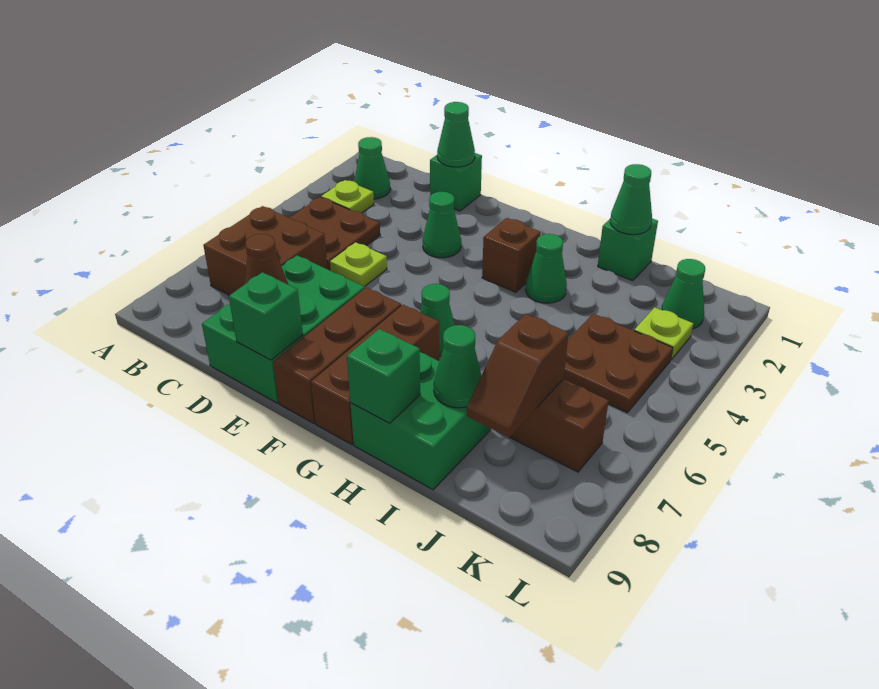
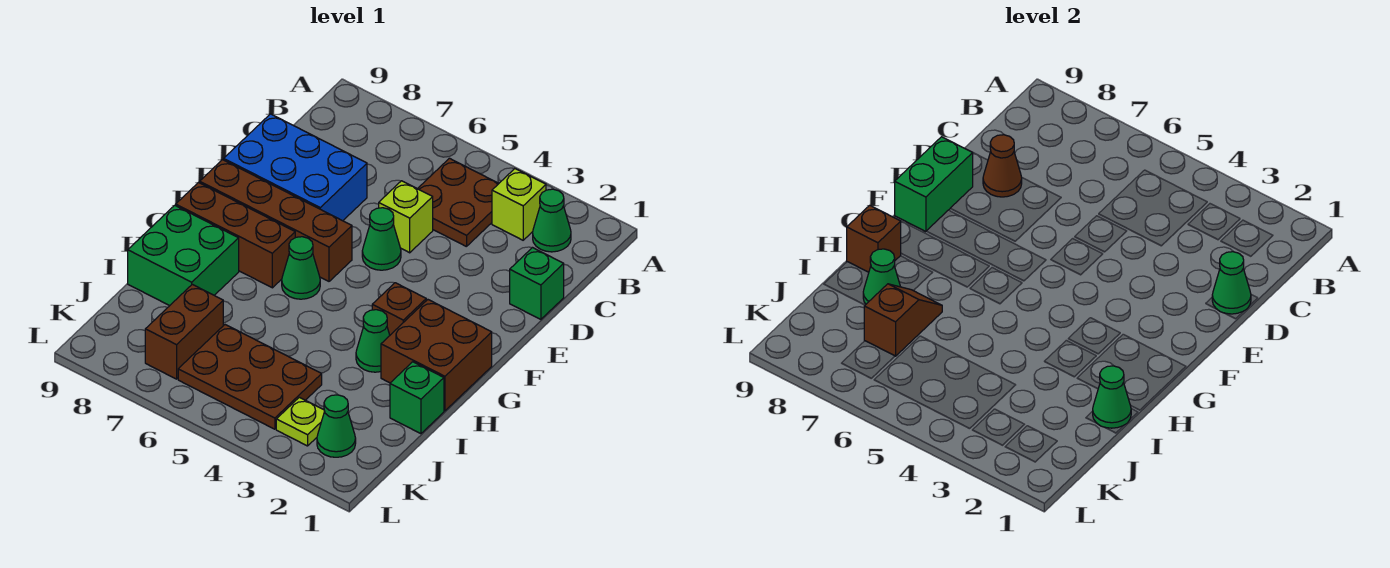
lime plate B3 level 1 -> lime brick B3 level 1
brown brick B6:C7 level 1 -> brown brick G1:H2 level 1
lime plate D5 level 1 -> lime brick D5 level 1
green brick D7:E9 level 1 -> blue brick D7:E9 level 1
green cone E3 level 1 -> green cone E5 level 1
green brick E9 level 2 -> green brick E9:F9 level 2
brown brick F7:F9 level 1 -> brown brick F6:F9 level 1
green brick H9 level 2 -> brown brick H9 level 2
brown plate J4:K5 level 1 -> brown plate J4:K6 level 1
brown slope J7:J8 level 2 top 7 -> brown slope I7:J7 level 2 top J

